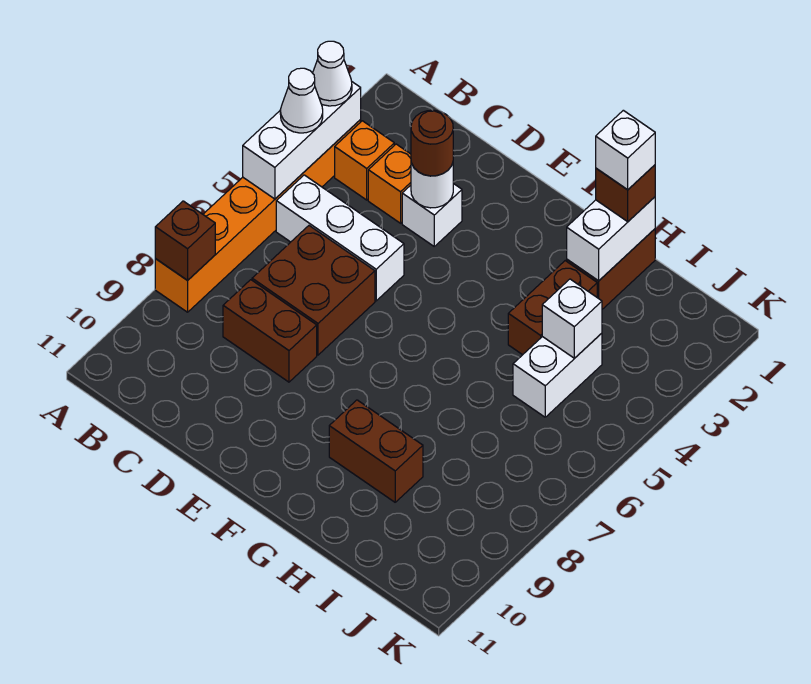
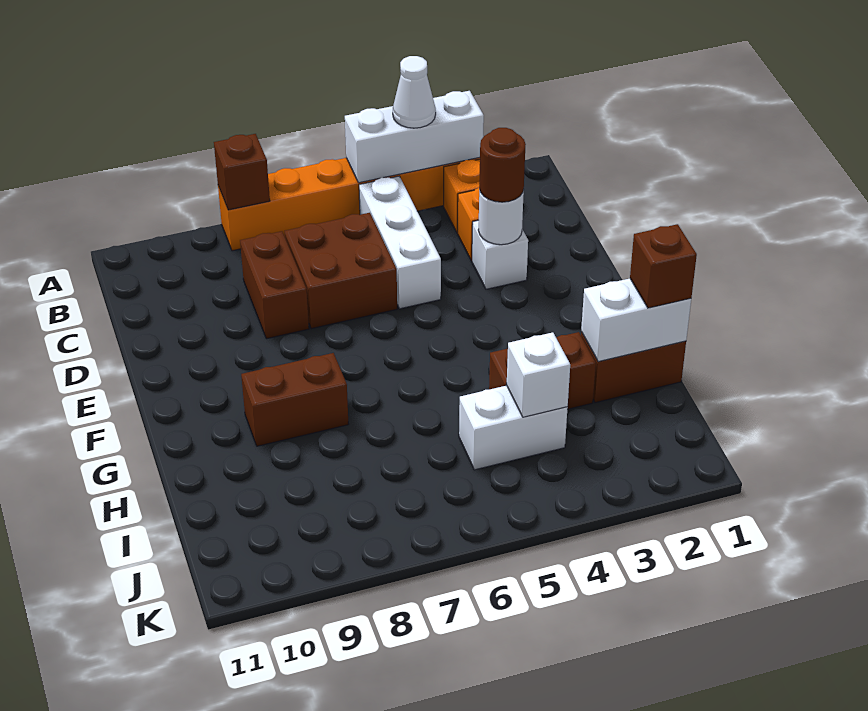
white cone A3 level 3 -> none
brown brick G9:H9 level 1 -> brown brick G8:G9 level 1
white brick H1 level 4 -> none

